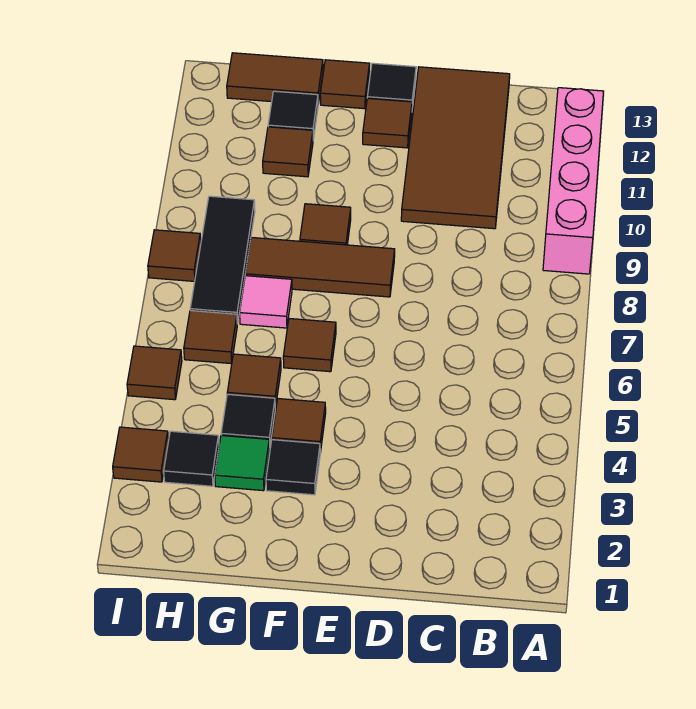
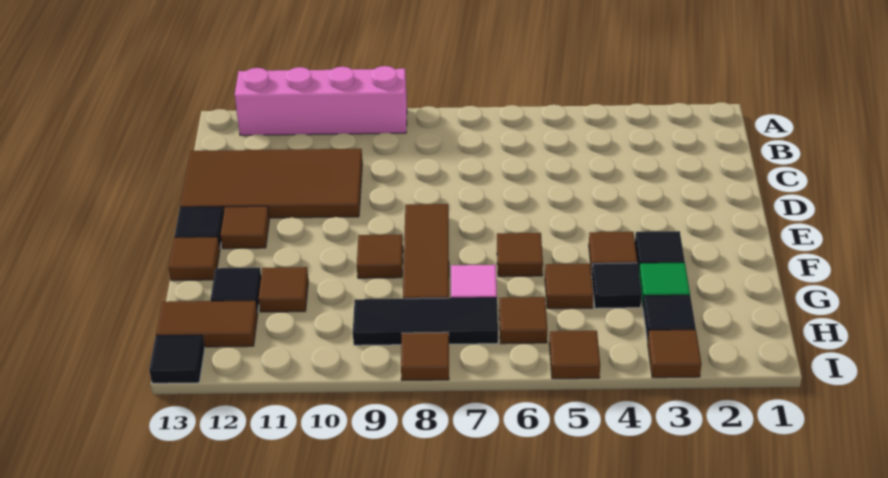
brown tile G13:H13 level 1 -> brown tile H12:H13 level 1
none -> black tile I13 level 1

